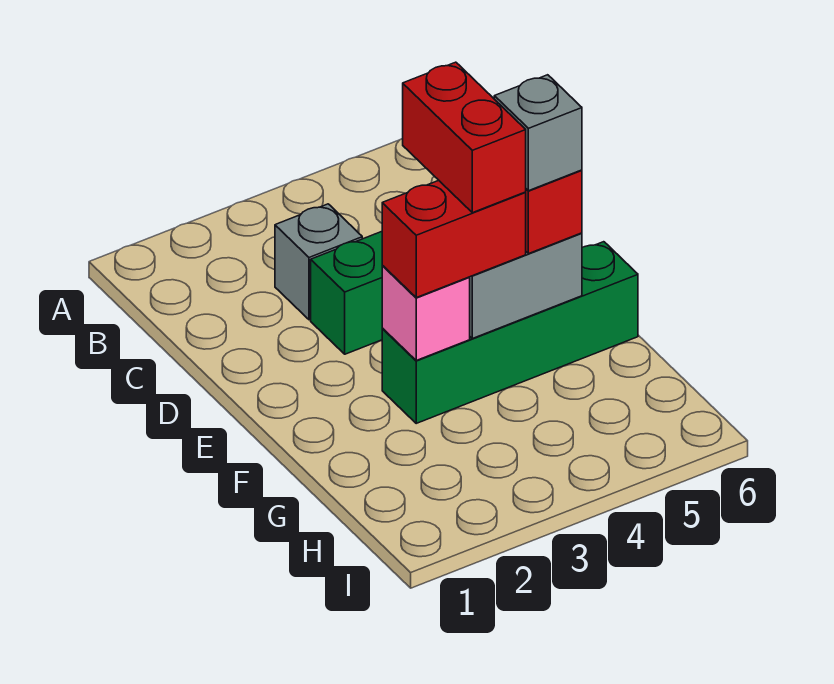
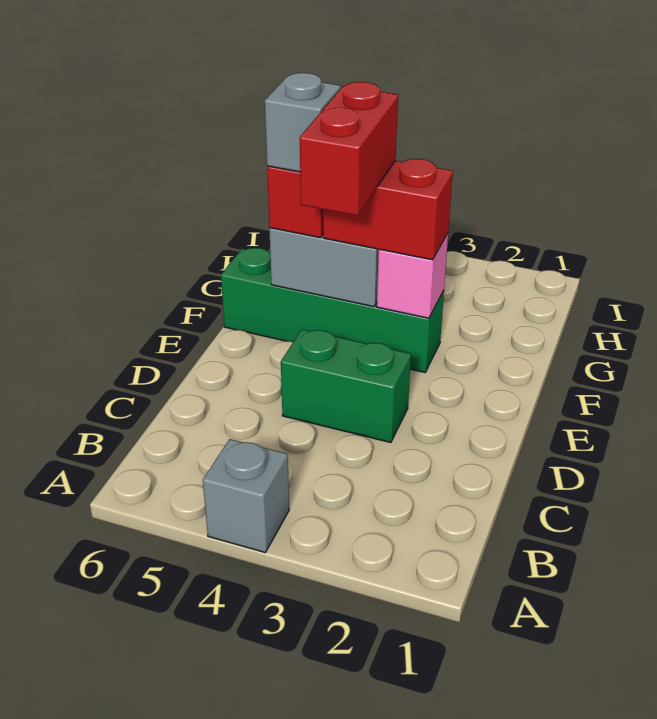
grey brick C3 level 1 -> grey brick A4 level 1

